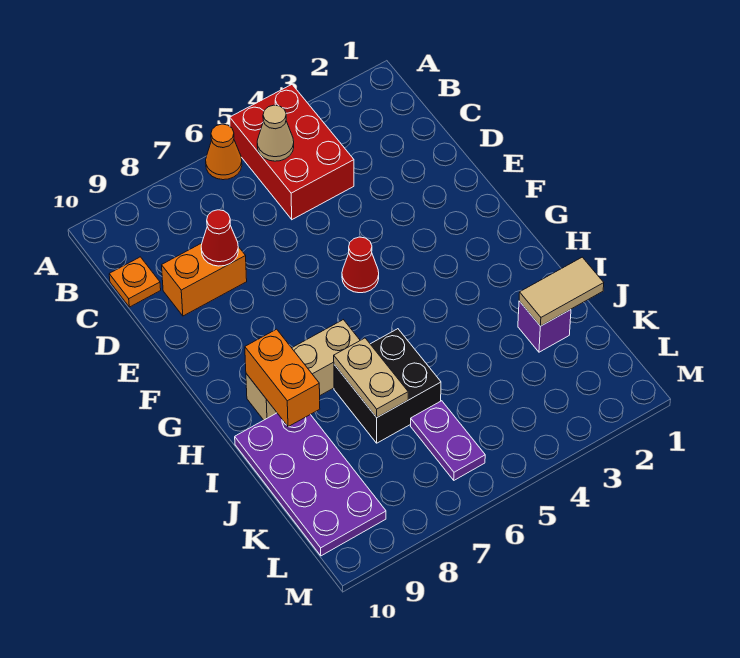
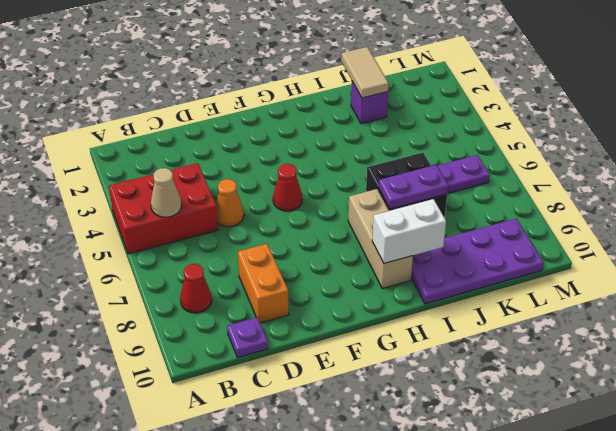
orange cone A6 level 1 -> orange cone D5 level 1
orange plate C10 level 1 -> purple plate C10 level 1
red cone D8 level 2 -> red cone B8 level 1
orange brick H9:I9 level 2 -> white brick H9:I9 level 2
tan plate I7:J7 level 2 -> purple plate I7:J7 level 2

